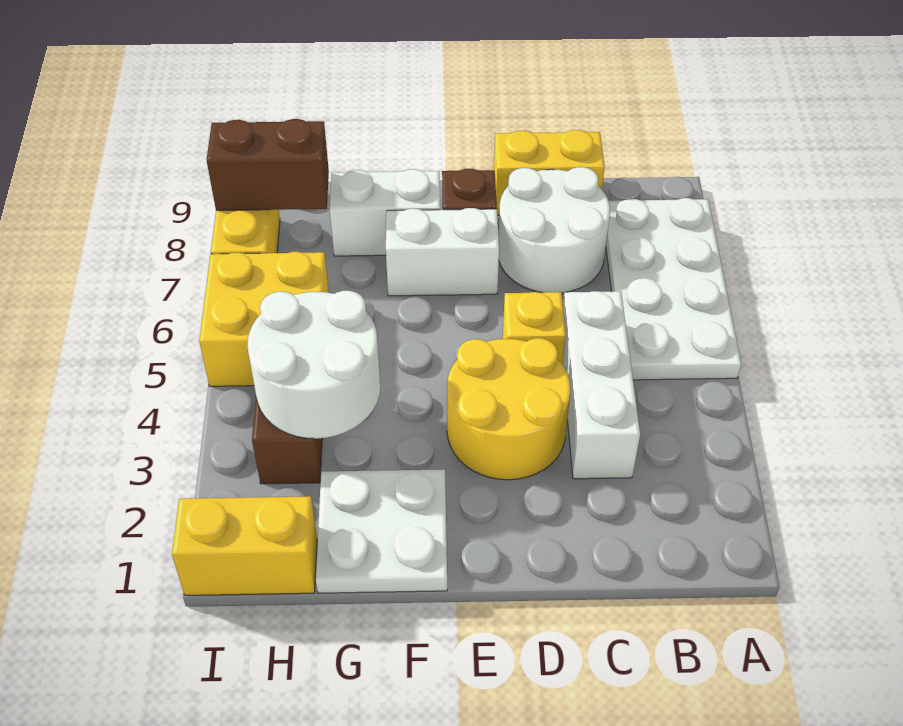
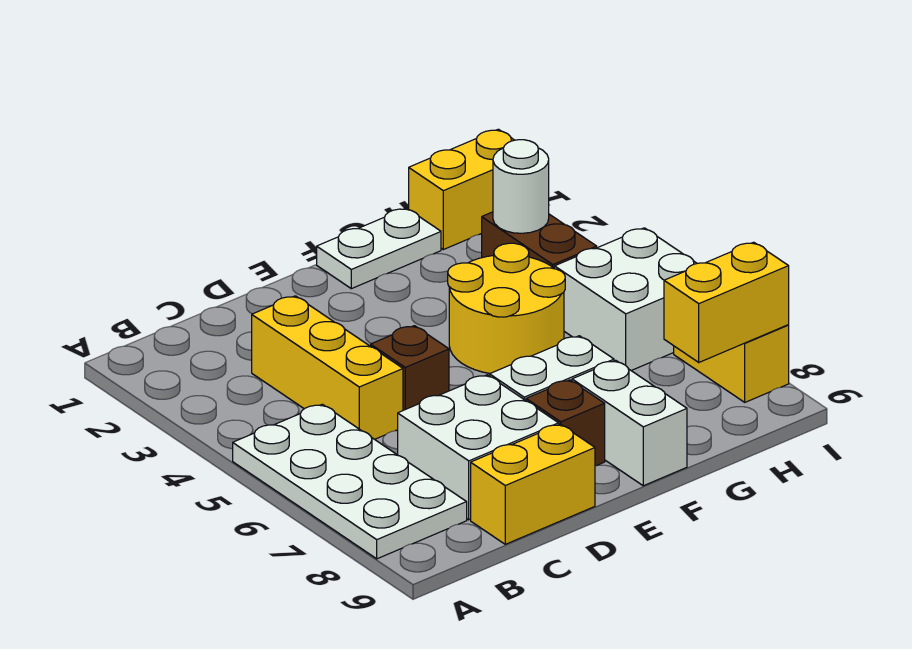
white brick C3:C5 level 1 -> yellow brick C3:C5 level 1
white round brick C7:D8 level 1 -> white brick C7:D8 level 1
yellow round brick D3:E4 level 1 -> yellow round brick F4:G5 level 1
yellow brick D5 level 1 -> brown brick D5 level 1
white plate F1:G2 level 1 -> white plate F1:G1 level 1
white brick F8:G8 level 1 -> white brick F8:F9 level 1
white round brick G3:H4 level 2 -> white round brick H3 level 2
yellow brick H5:I6 level 1 -> white brick H5:I6 level 1
brown brick H8:I8 level 2 -> yellow brick H8:I8 level 2

